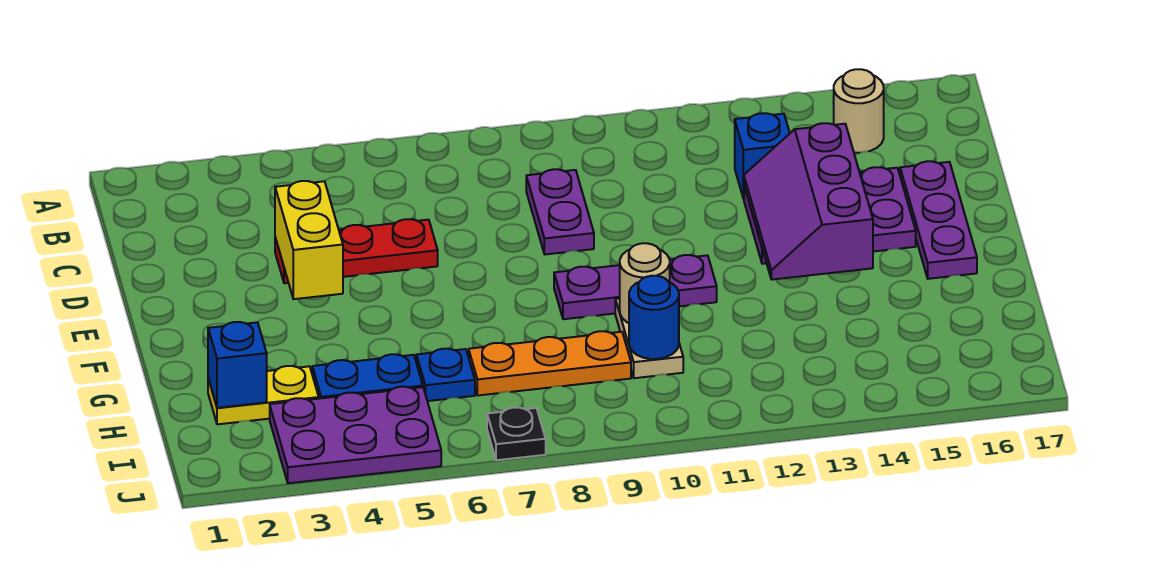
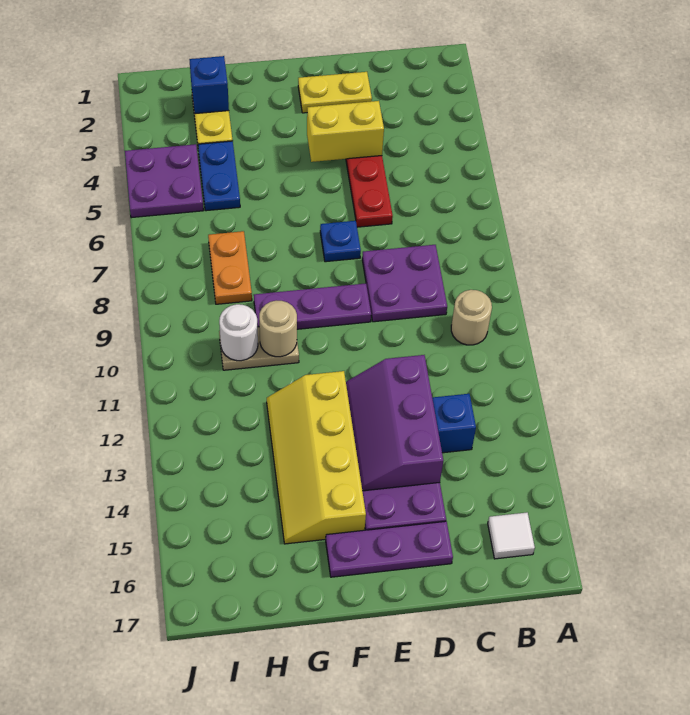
tan round brick B15 level 1 -> tan round brick B10 level 1
none -> white tile B16 level 1
purple plate C9:D9 level 1 -> purple plate C8:D9 level 1
none -> yellow plate D2:E2 level 1
purple slope D13:F14 level 2 top 14 -> purple slope D12:E14 level 2 top D
purple plate F9:F11 level 1 -> purple plate E9:G9 level 1
none -> yellow slope F12:G15 level 1 top F
blue plate H6 level 1 -> blue plate E7 level 1
orange plate H7:H9 level 1 -> orange plate H7:H8 level 1
blue round brick H10 level 2 -> white round brick H10 level 2
purple plate I3:J5 level 1 -> purple plate I4:J5 level 1
black plate J7 level 1 -> none

